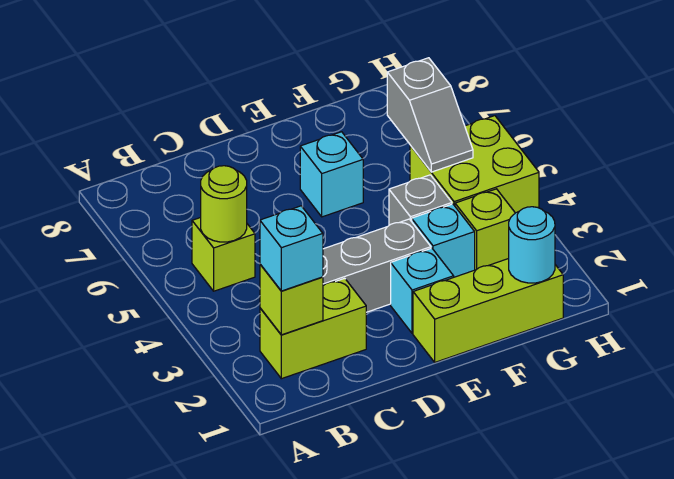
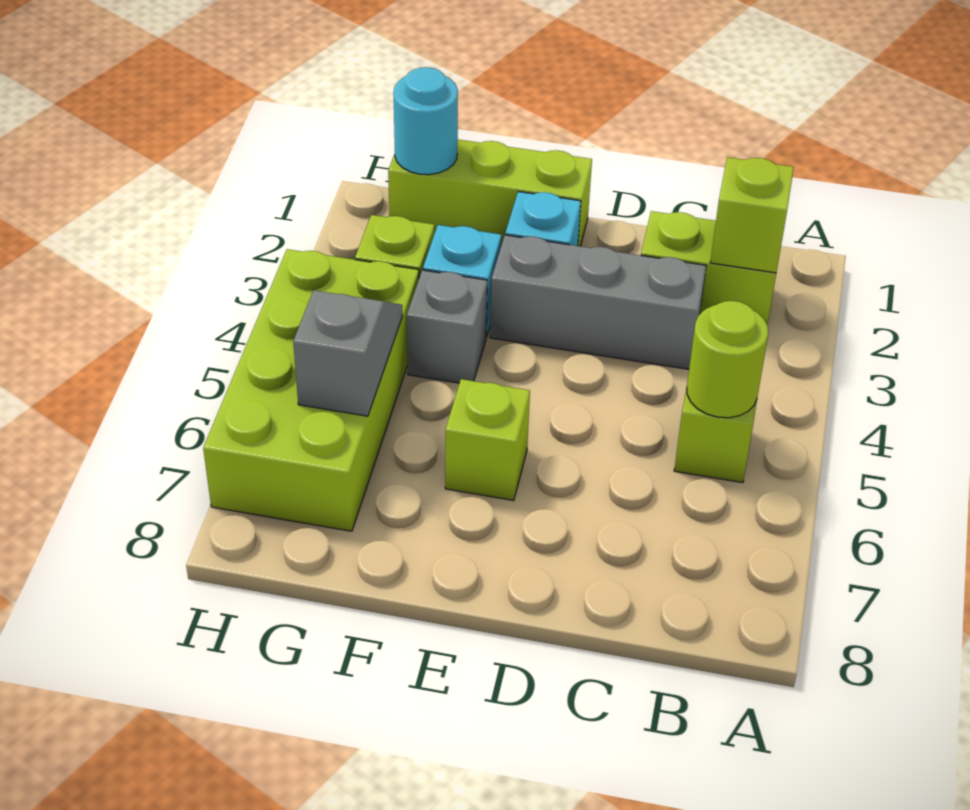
cyan brick B2 level 3 -> none
cyan brick E6 level 1 -> lime brick E6 level 1
lime brick G4:H5 level 1 -> lime brick G4:H7 level 1

